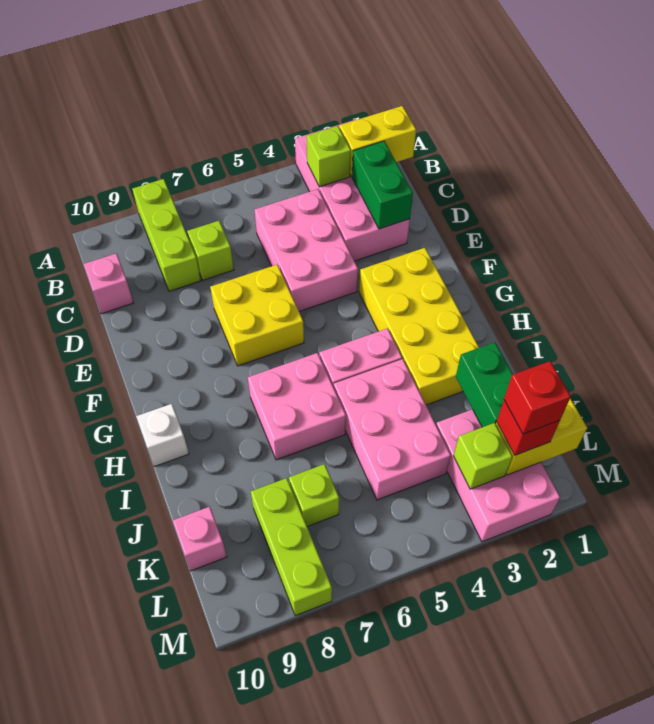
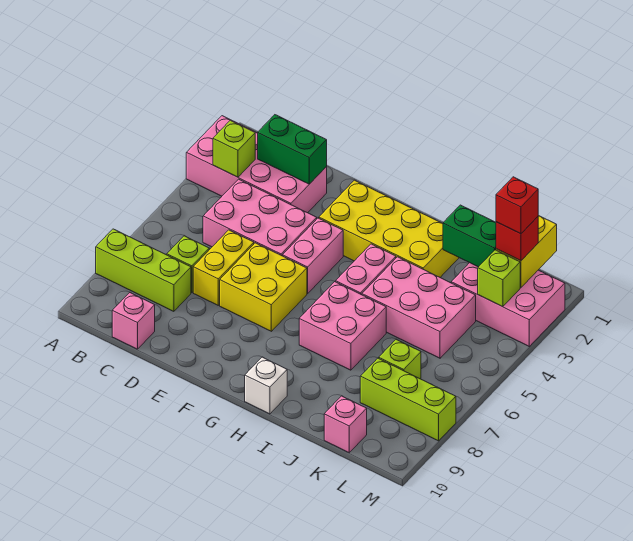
yellow brick B1:B2 level 2 -> yellow brick D6:D7 level 1
none -> pink brick F4:F5 level 1

